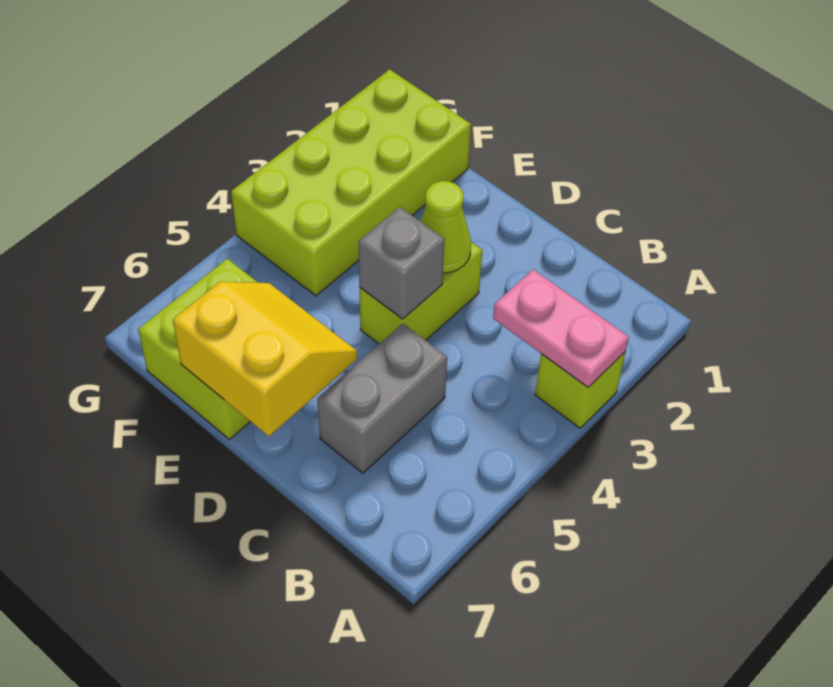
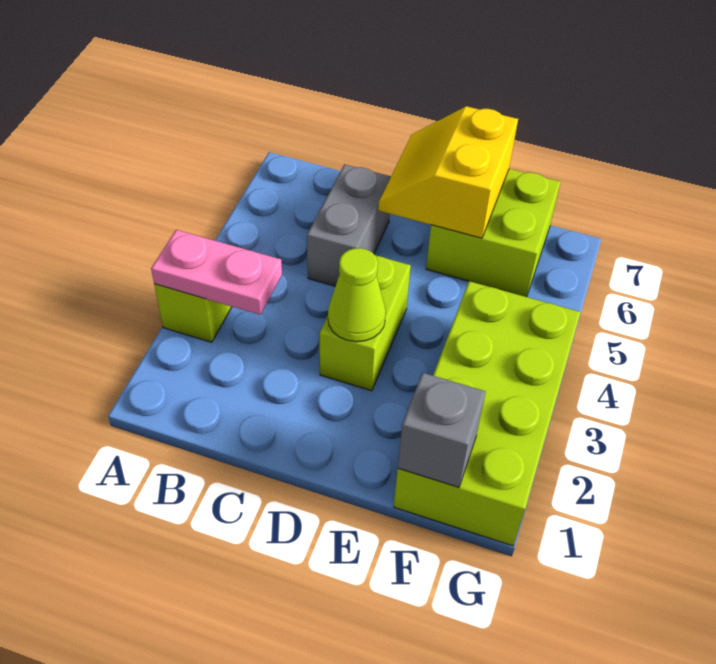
grey brick D4 level 2 -> grey brick F1 level 2
yellow slope D6:E7 level 2 top 7 -> yellow slope D6:E7 level 2 top E

